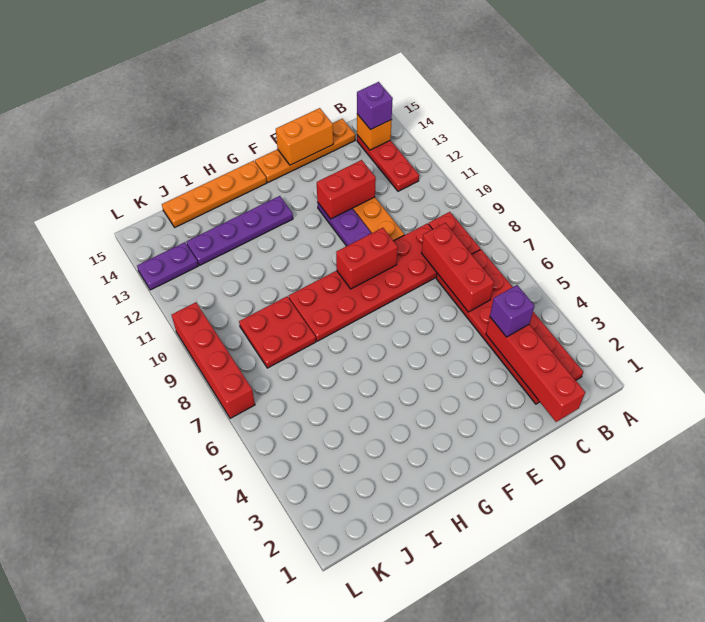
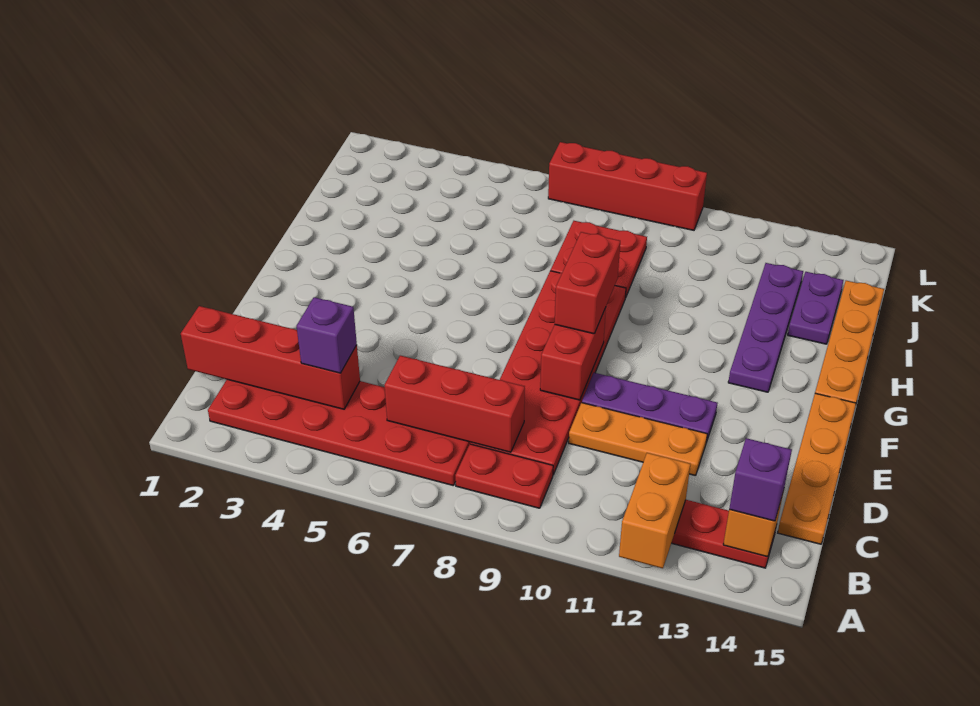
red brick D12:E12 level 2 -> red brick F9:G9 level 3
orange brick D15:E15 level 2 -> orange brick A12:B12 level 2
purple plate K13:L13 level 1 -> purple plate I14:J14 level 1

